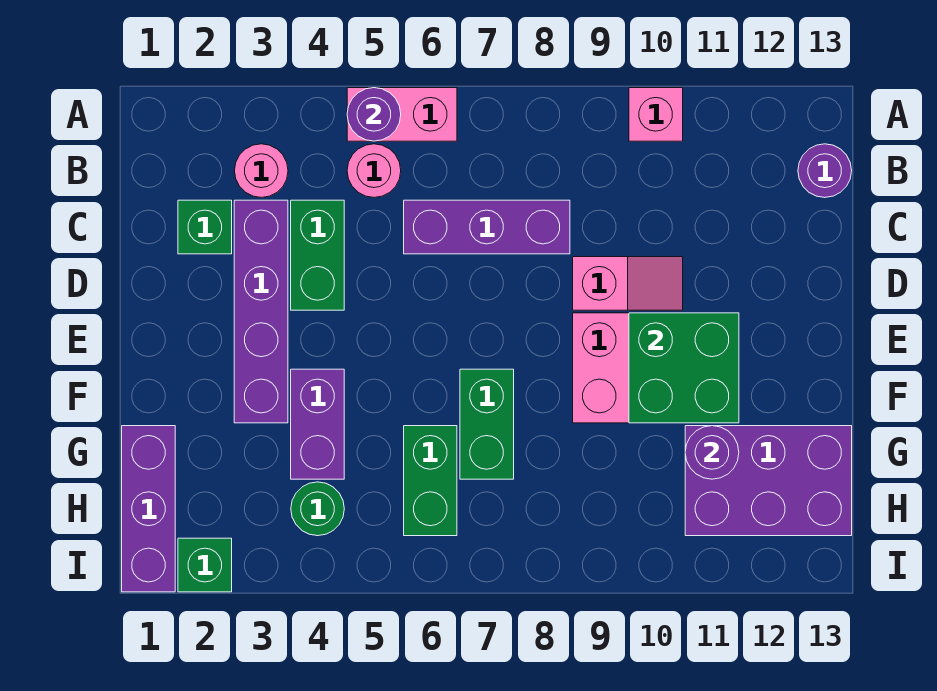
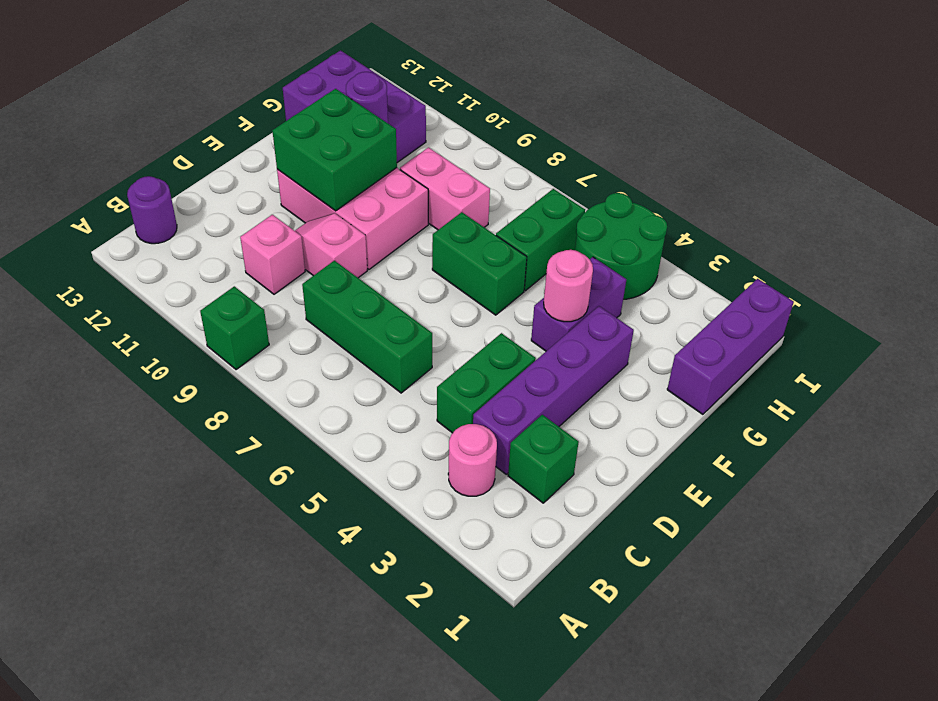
pink brick A5:A6 level 1 -> pink brick G8:G9 level 1
purple round brick A5 level 2 -> none
pink brick A10 level 1 -> pink brick C10 level 1
pink round brick B5 level 1 -> pink round brick F4 level 2
purple brick C6:C8 level 1 -> green brick C6:C8 level 1
green brick F7:G7 level 1 -> green brick F6:F7 level 1
green round brick H4 level 1 -> green round brick H4:I5 level 1
green brick I2 level 1 -> green brick A9 level 1

